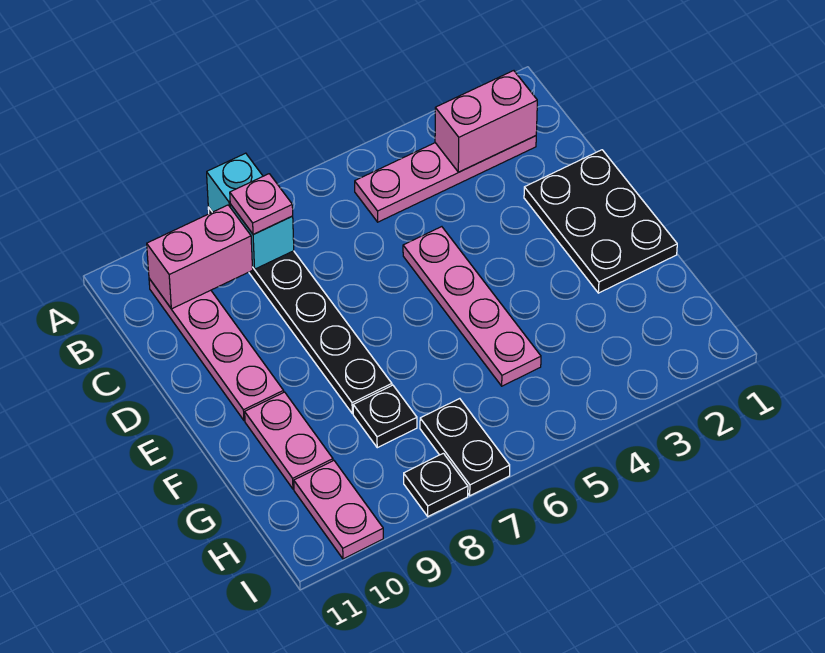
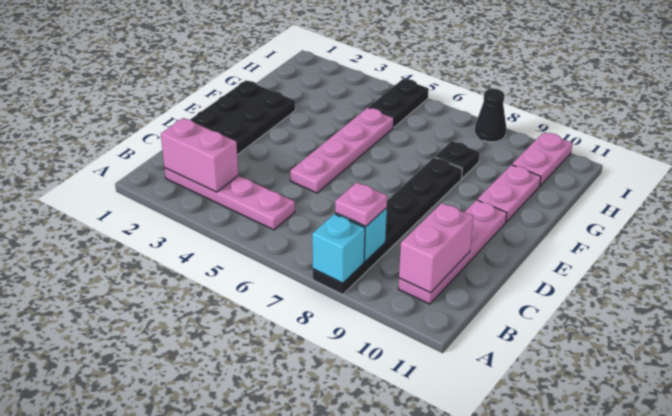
pink brick B9:B10 level 2 -> pink brick B10:C10 level 2
black plate H7:I7 level 1 -> black plate H5:I5 level 1
black plate I8 level 1 -> black cone I8 level 1

